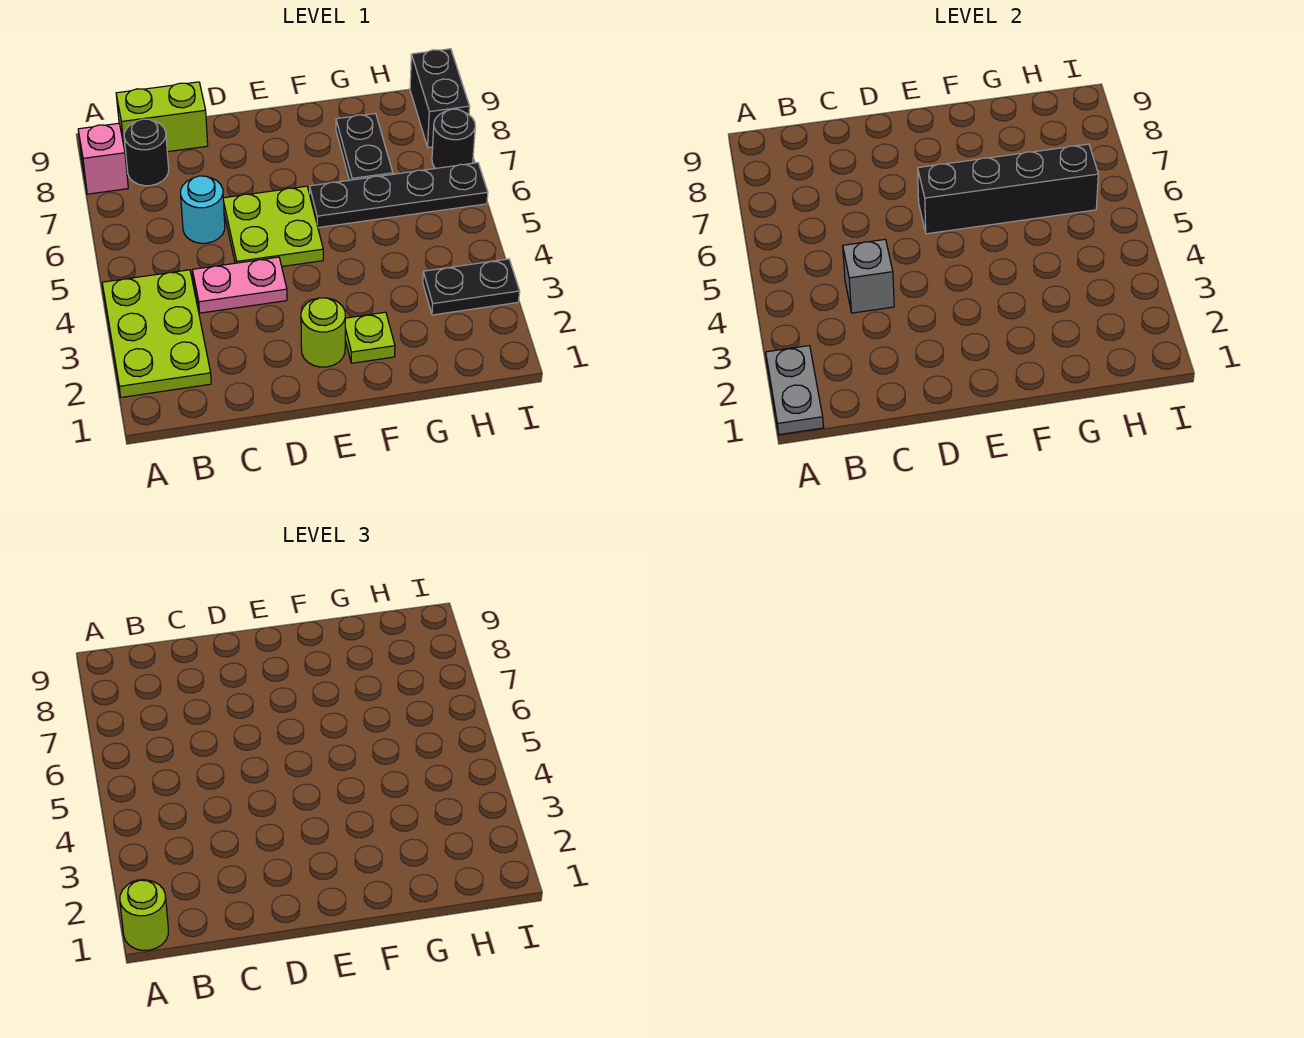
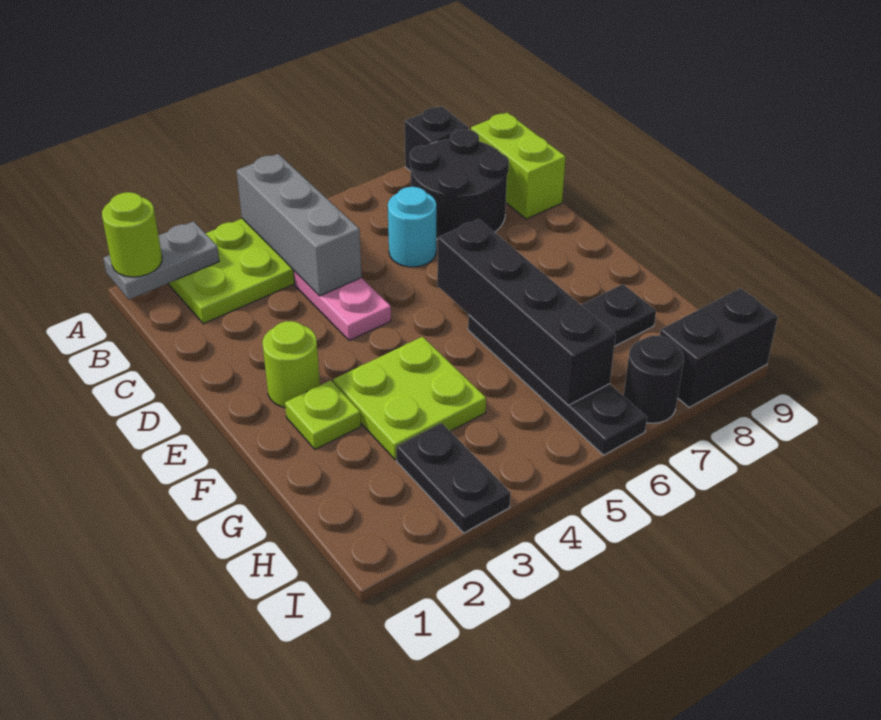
pink brick A8 level 1 -> black brick A8 level 1
black round brick B8 level 1 -> black round brick B7:C8 level 1
grey brick C4 level 2 -> grey brick A4:C4 level 2
lime plate D5:E6 level 1 -> lime plate F3:G4 level 1

